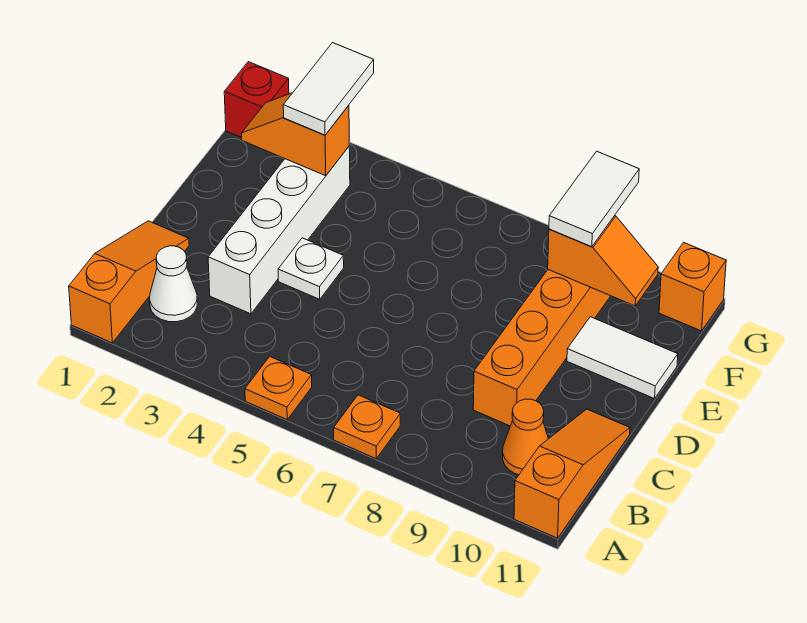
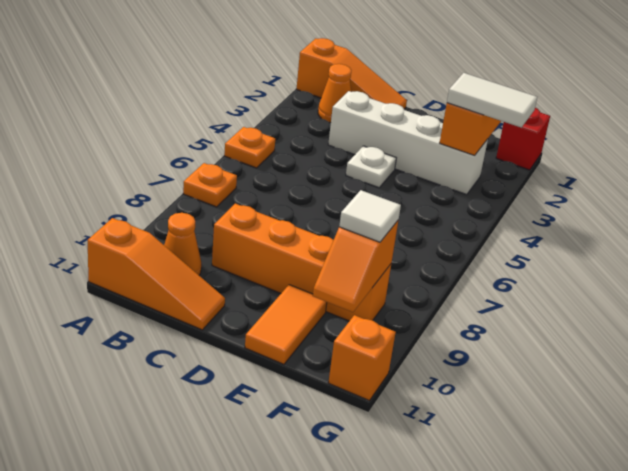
white cone B2 level 1 -> orange cone B2 level 1
white tile E10:E11 level 1 -> orange tile E10:E11 level 1
white tile F9:G9 level 3 -> white tile F9 level 3

